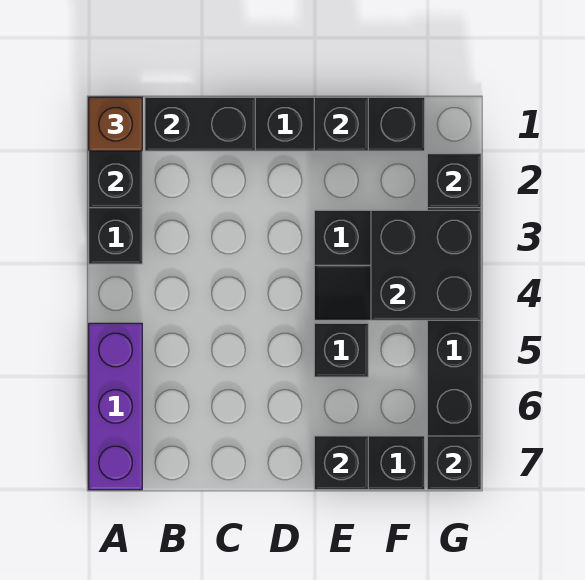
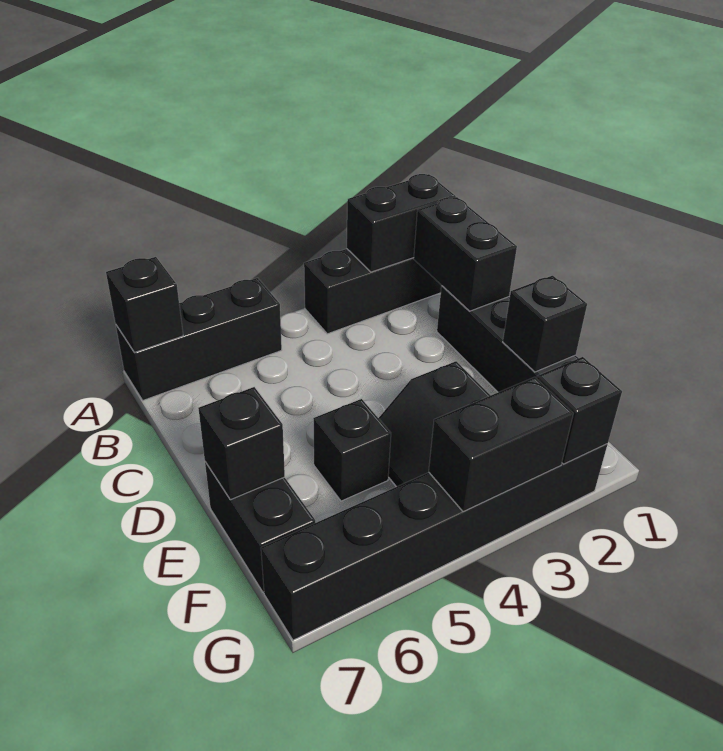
brown brick A1 level 3 -> none
purple brick A5:A7 level 1 -> black brick A5:A7 level 1
black brick F3:G4 level 2 -> black brick G3:G4 level 2
black brick G7 level 2 -> black brick A7 level 2

